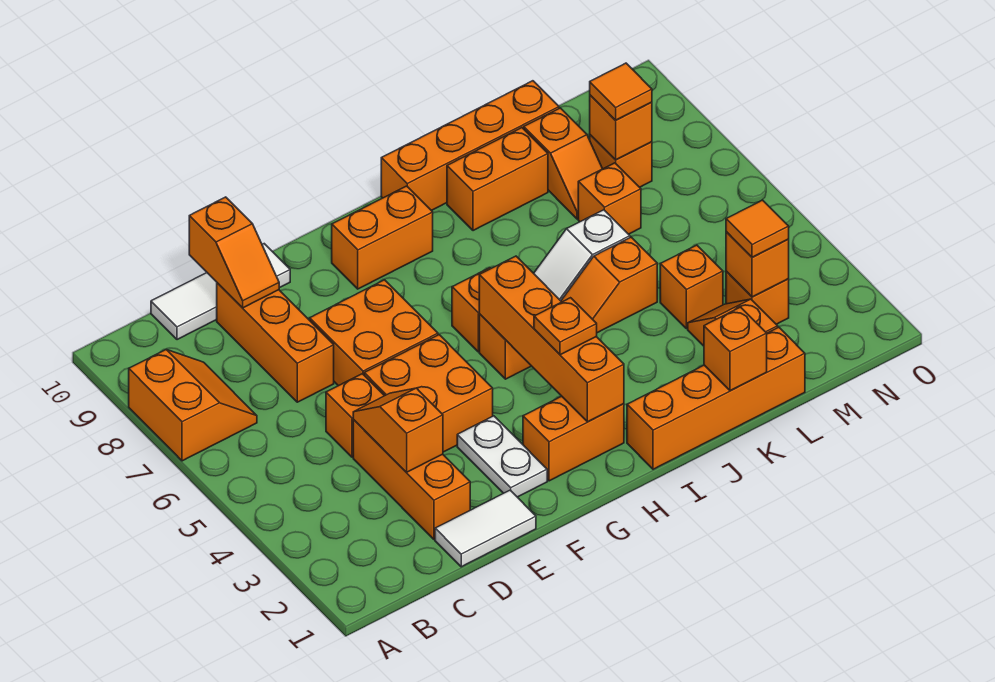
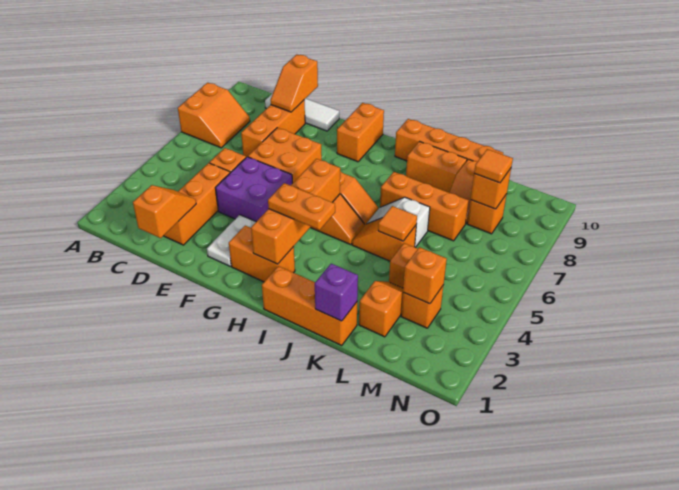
white tile D1:E1 level 1 -> none
orange slope D3:D4 level 2 top 3 -> orange slope D1:D2 level 2 top 1
orange brick E4:F5 level 1 -> purple brick E4:F5 level 1
orange brick G9:H9 level 1 -> orange brick G9:G10 level 1
orange plate H3 level 3 -> orange plate H3:I3 level 3
orange brick I1:L1 level 1 -> orange brick I1:K1 level 1
orange brick K1 level 2 -> purple brick K1 level 2
orange brick L7 level 1 -> orange brick J7:L7 level 1
orange tile M3 level 3 -> orange tile K5 level 2

